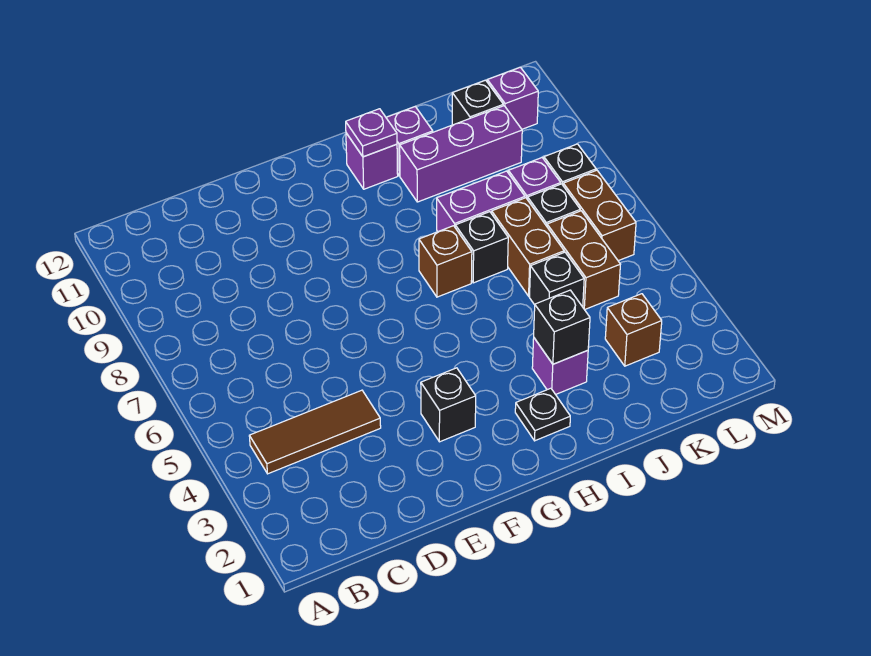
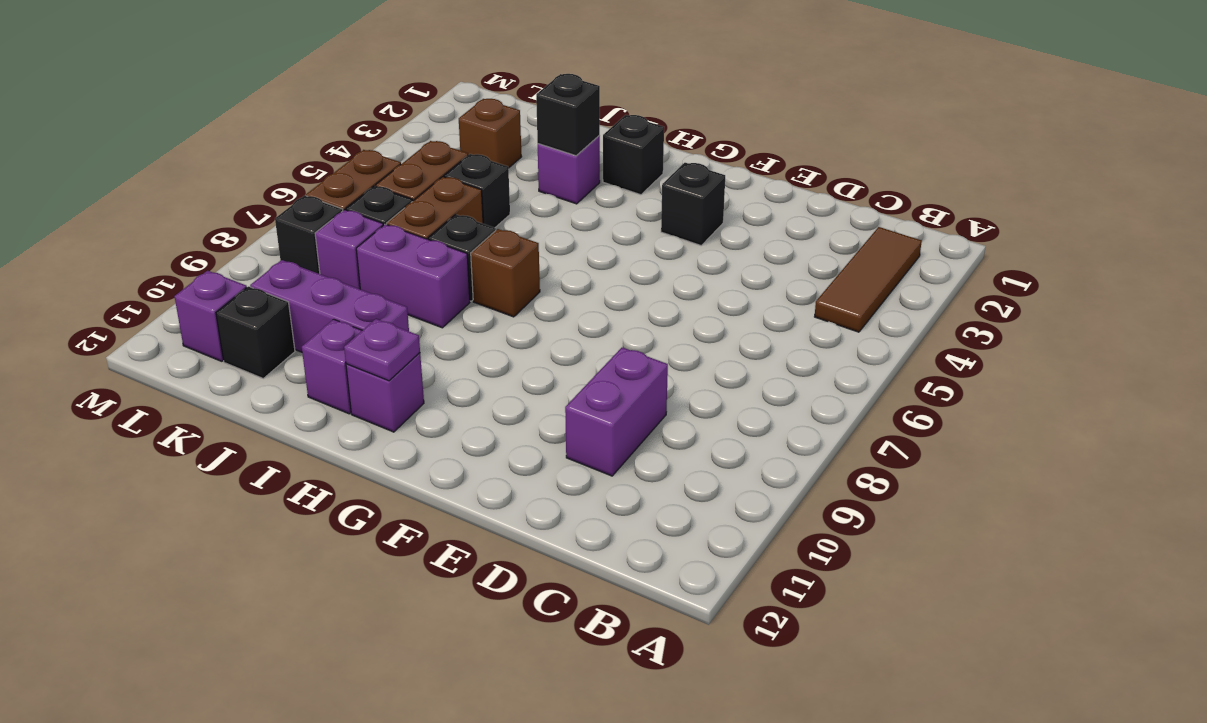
brown tile B4:D4 level 1 -> brown tile B2:B4 level 1
none -> purple brick D9:D10 level 1
black plate H2 level 1 -> black brick H2 level 1

